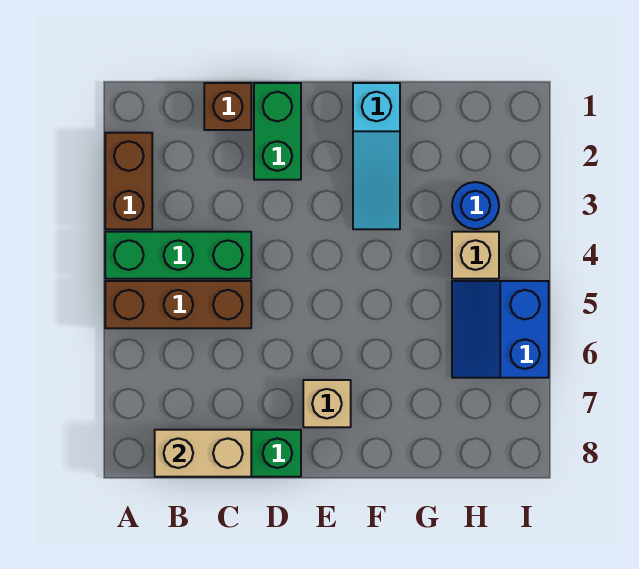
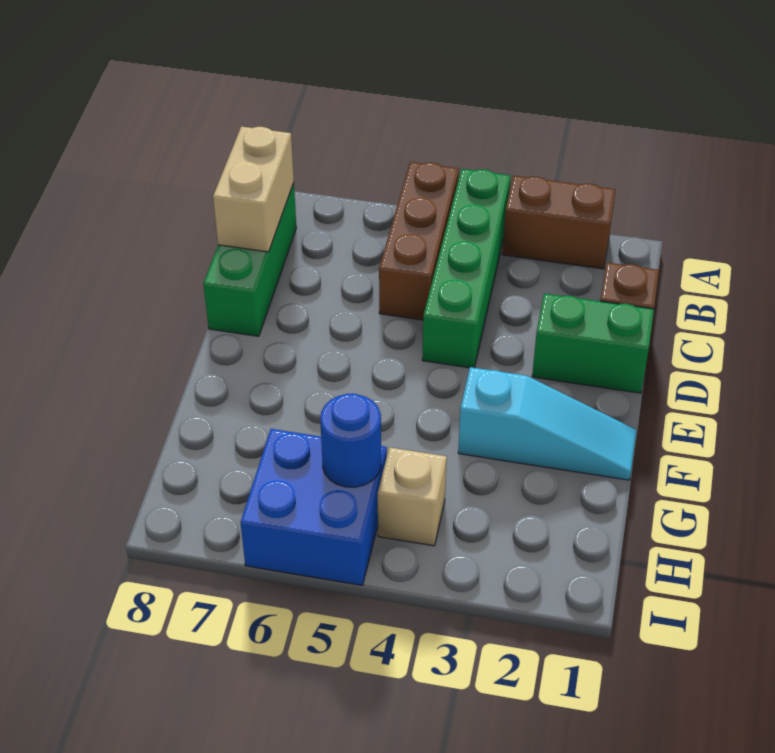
green brick A4:C4 level 1 -> green brick A4:D4 level 1
tan brick E7 level 1 -> none
cyan slope F1:F3 level 1 top 1 -> cyan slope F1:F3 level 1 top 3
blue round brick H3 level 1 -> blue round brick H5 level 2
blue slope H5:I6 level 1 top I -> blue brick H5:I6 level 1

